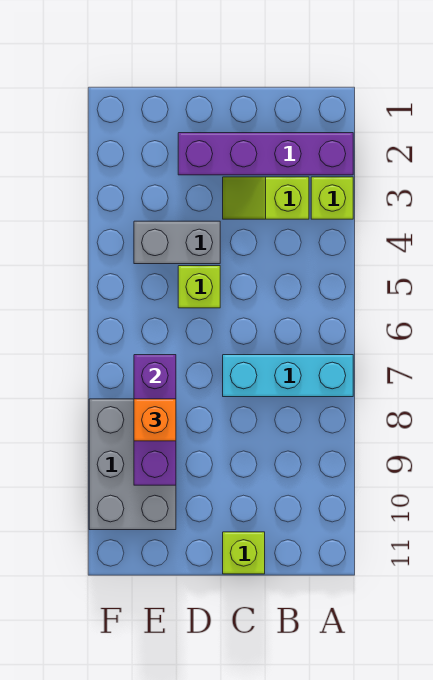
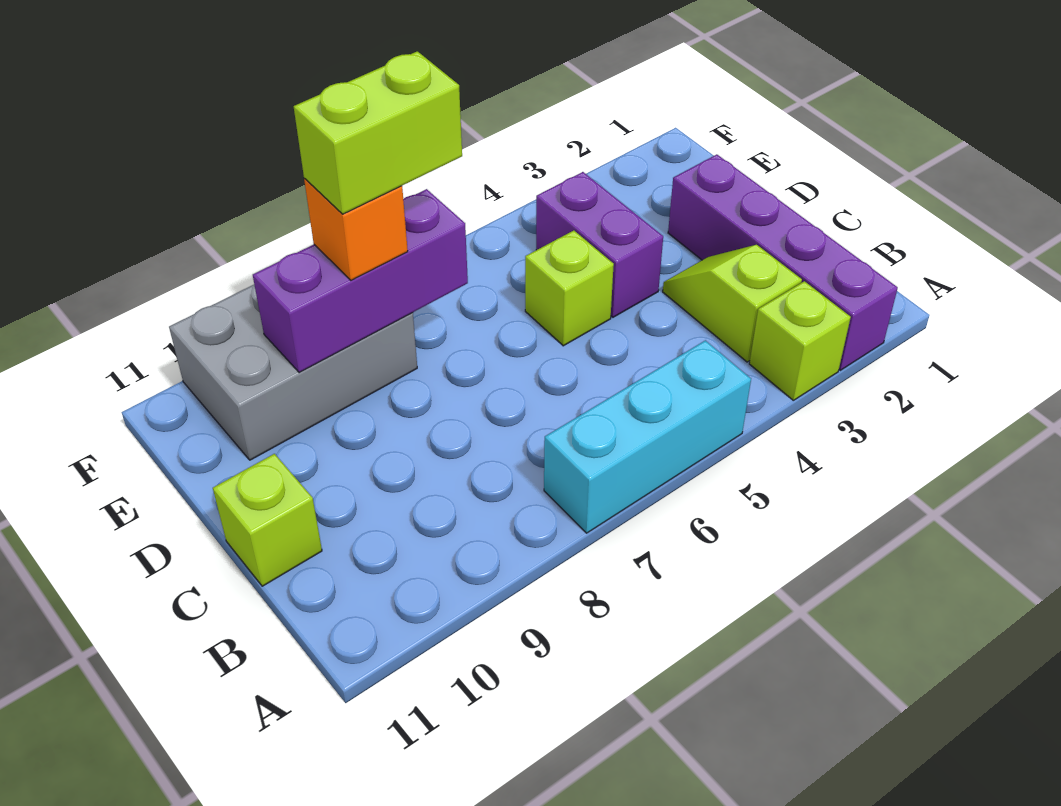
cyan brick A7:C7 level 1 -> cyan brick A5:A7 level 1
grey brick D4:E4 level 1 -> purple brick D4:E4 level 1
none -> lime brick E7:E8 level 4

